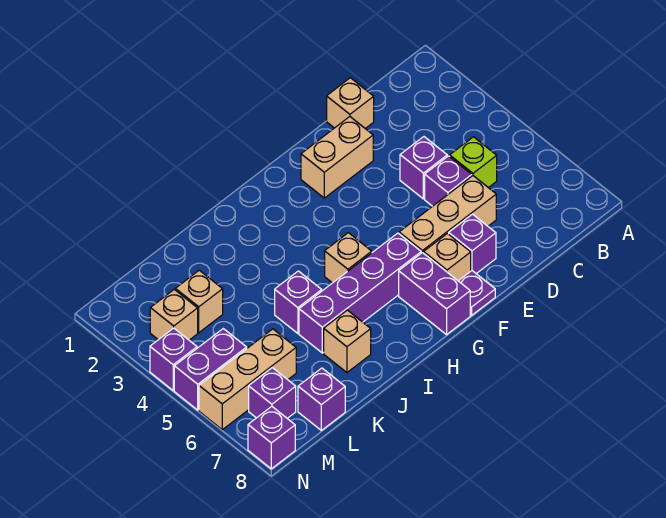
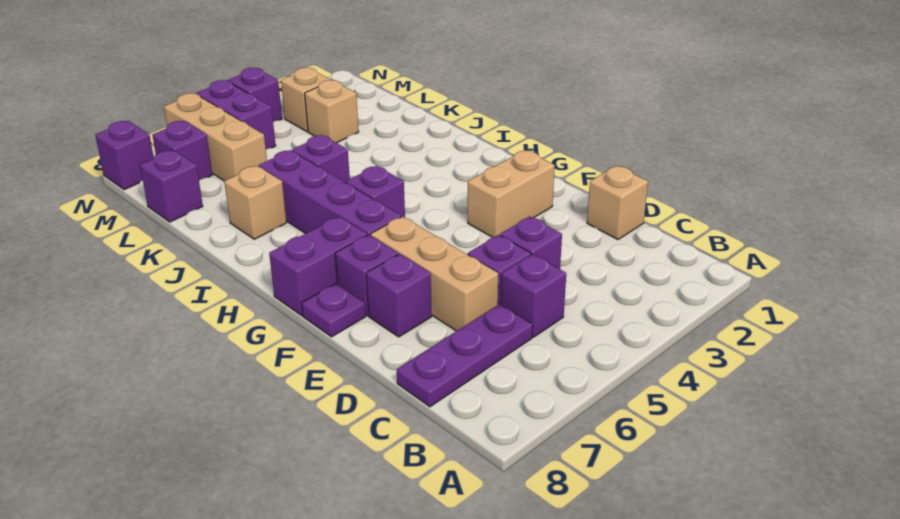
lime brick C5 level 1 -> purple brick C5 level 1
none -> purple plate C6:C8 level 1
tan brick E2:F2 level 1 -> tan brick F2:F3 level 1
tan brick F7 level 1 -> purple brick F7 level 1
tan brick H5 level 1 -> purple brick H5 level 1

